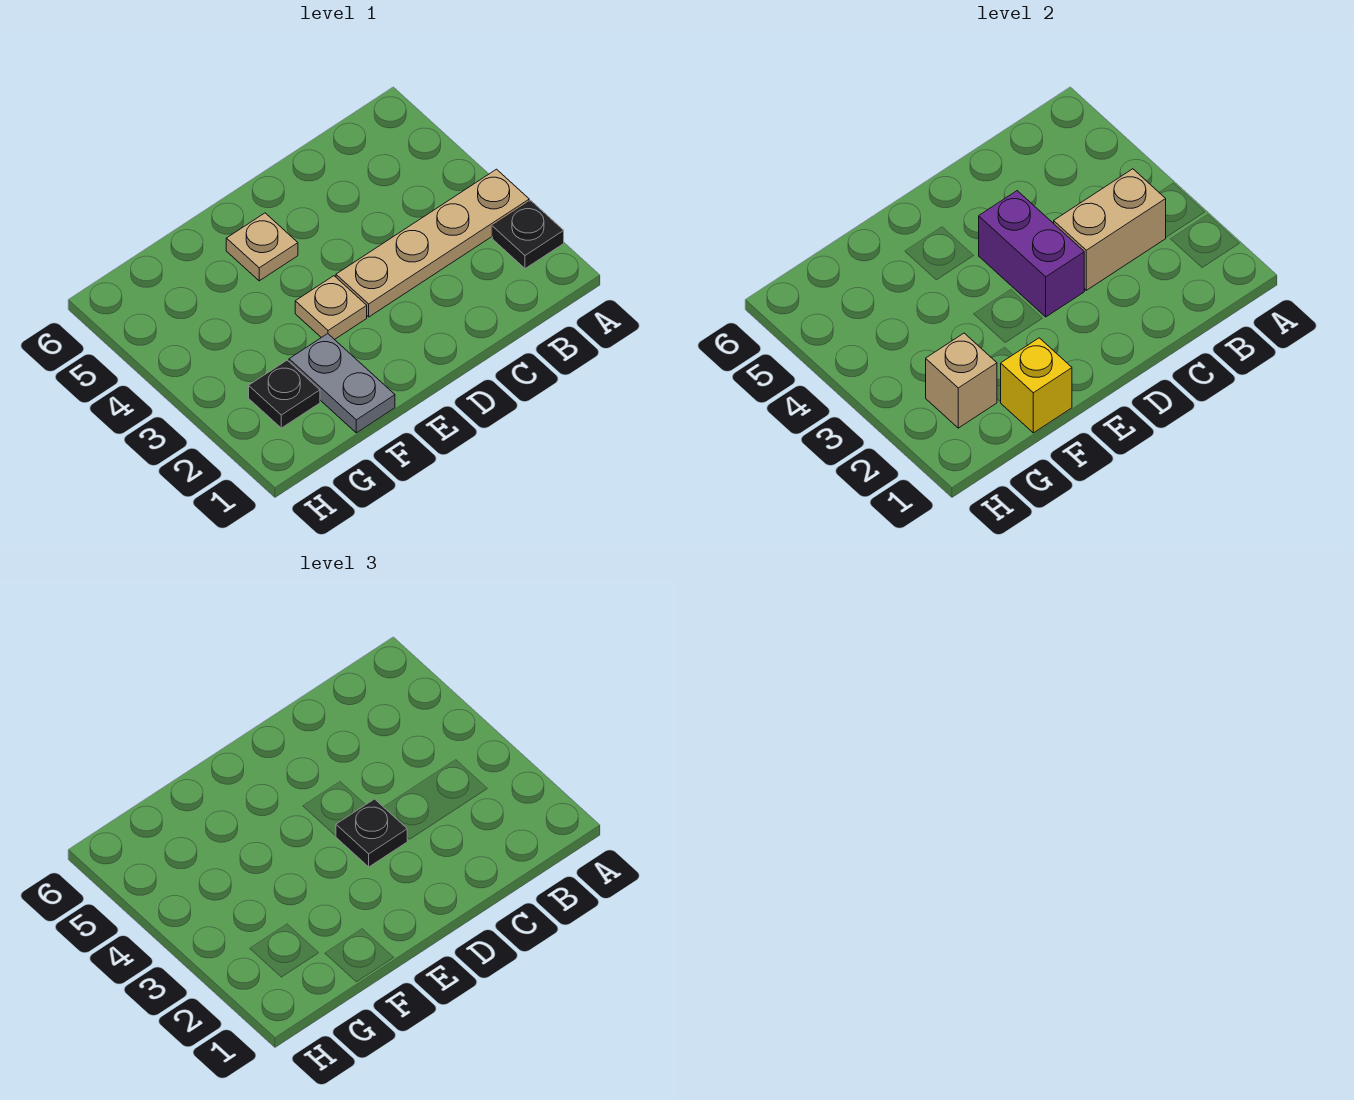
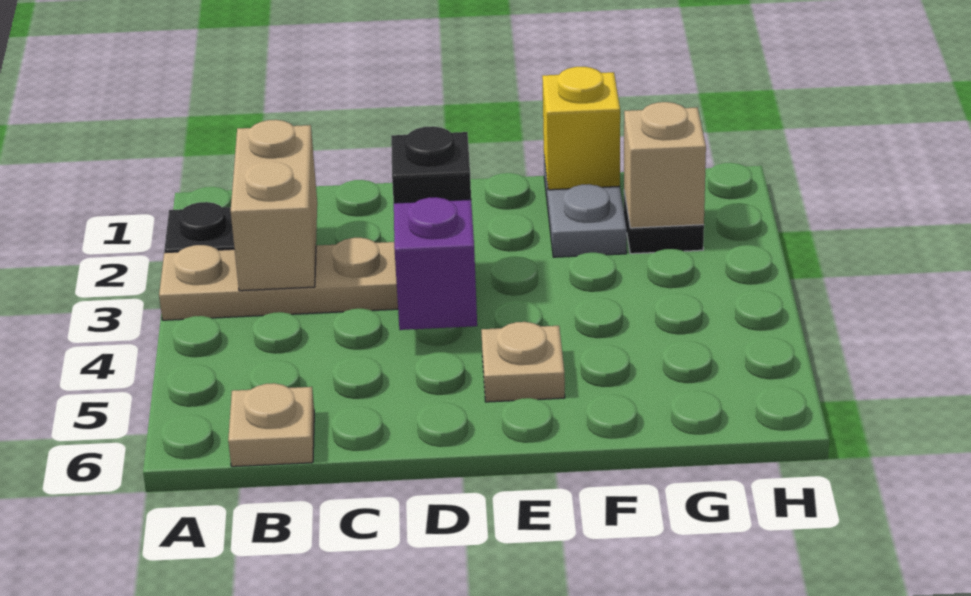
tan brick B3:C3 level 2 -> tan brick B2:B3 level 2
tan plate E3 level 1 -> tan plate B6 level 1

